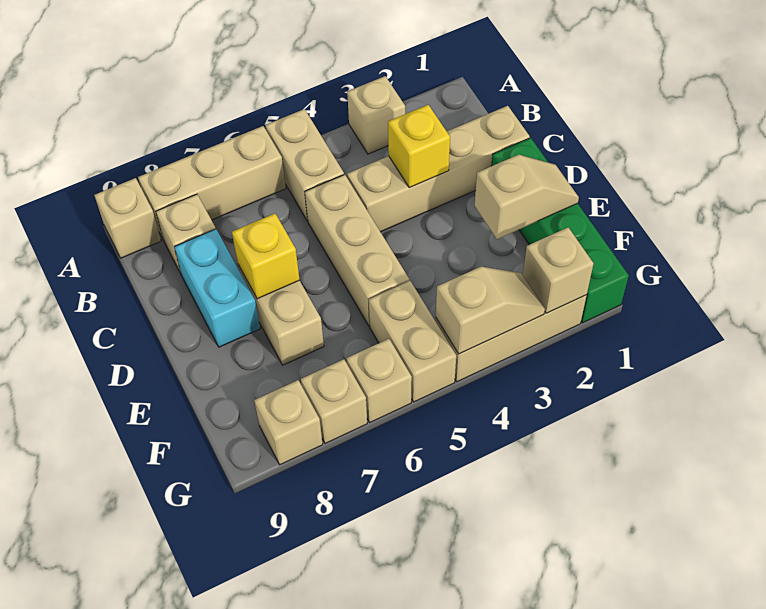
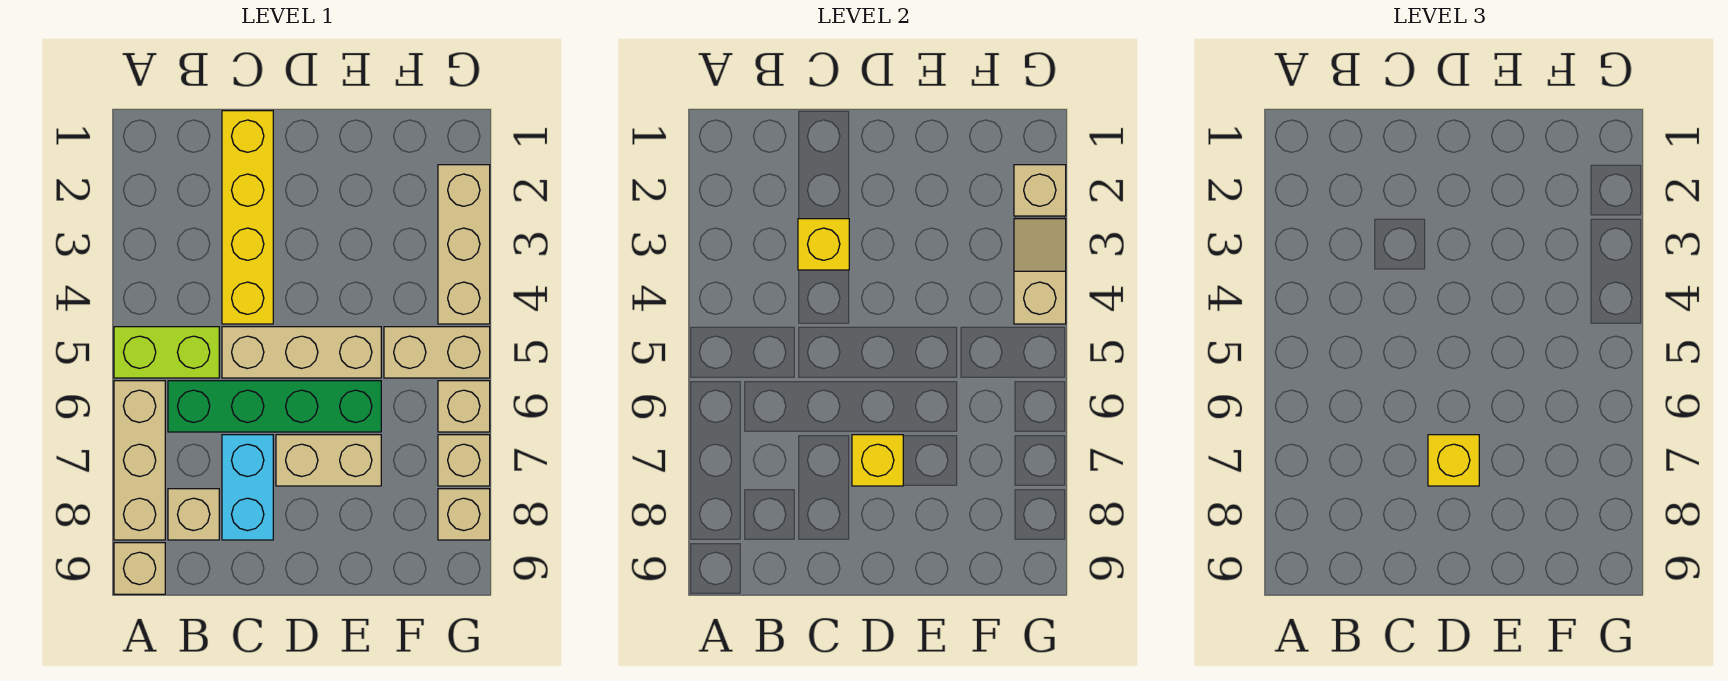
tan brick A3 level 1 -> none
tan brick A5:B5 level 1 -> lime brick A5:B5 level 1
tan brick C1:C4 level 1 -> yellow brick C1:C4 level 1
cyan brick C8:D8 level 1 -> cyan brick C7:C8 level 1
green brick D1:G1 level 1 -> green brick B6:E6 level 1
none -> yellow brick D7 level 3
tan slope E1:E2 level 2 top 2 -> none

